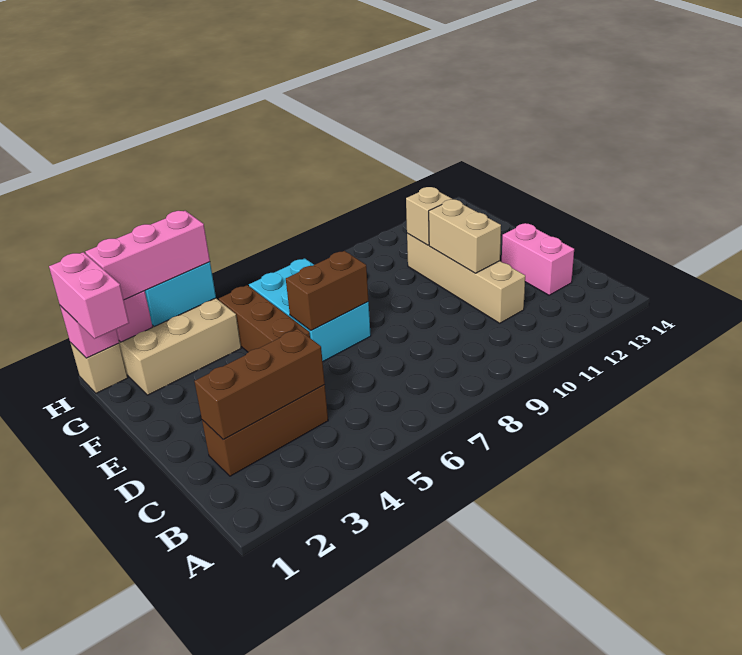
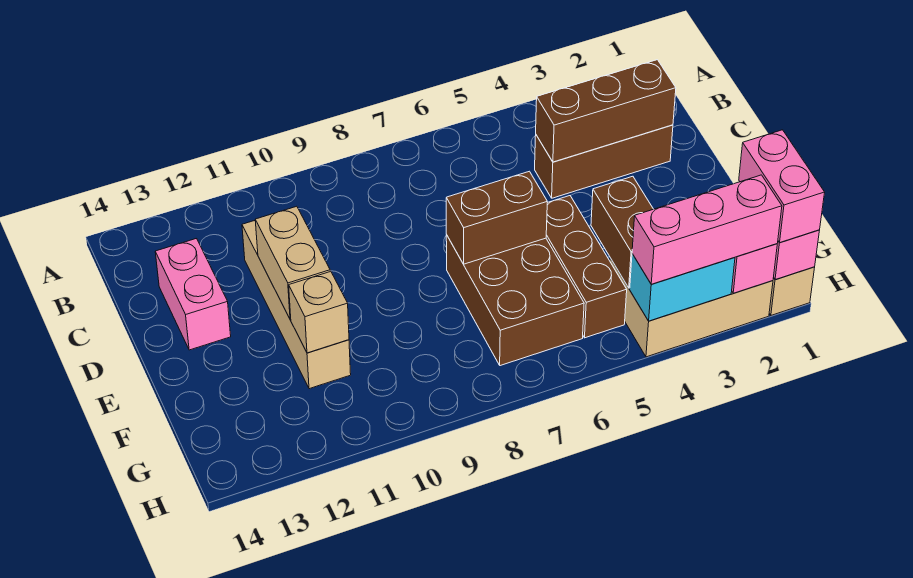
cyan brick E6:G7 level 1 -> brown brick E6:G7 level 1
none -> brown brick F4:G4 level 2

